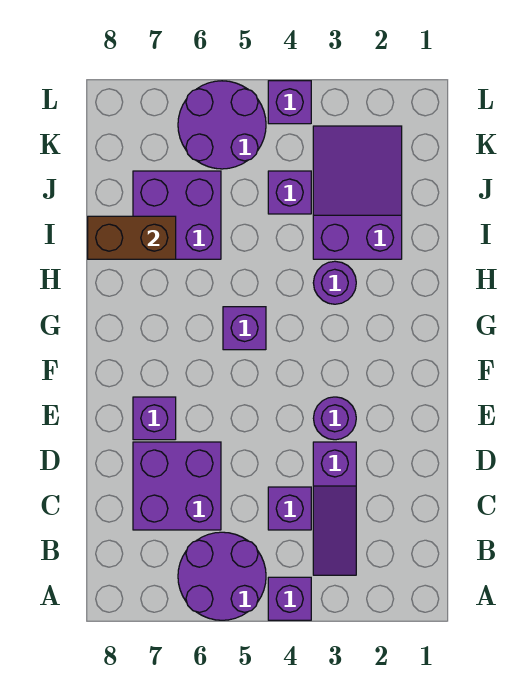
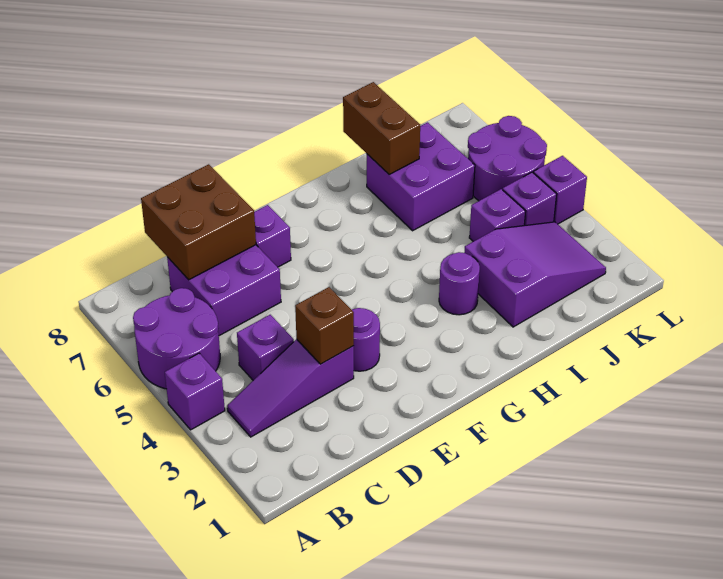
none -> brown brick C7:D8 level 2
none -> brown brick D3 level 2
purple brick G5 level 1 -> purple brick K4 level 1

